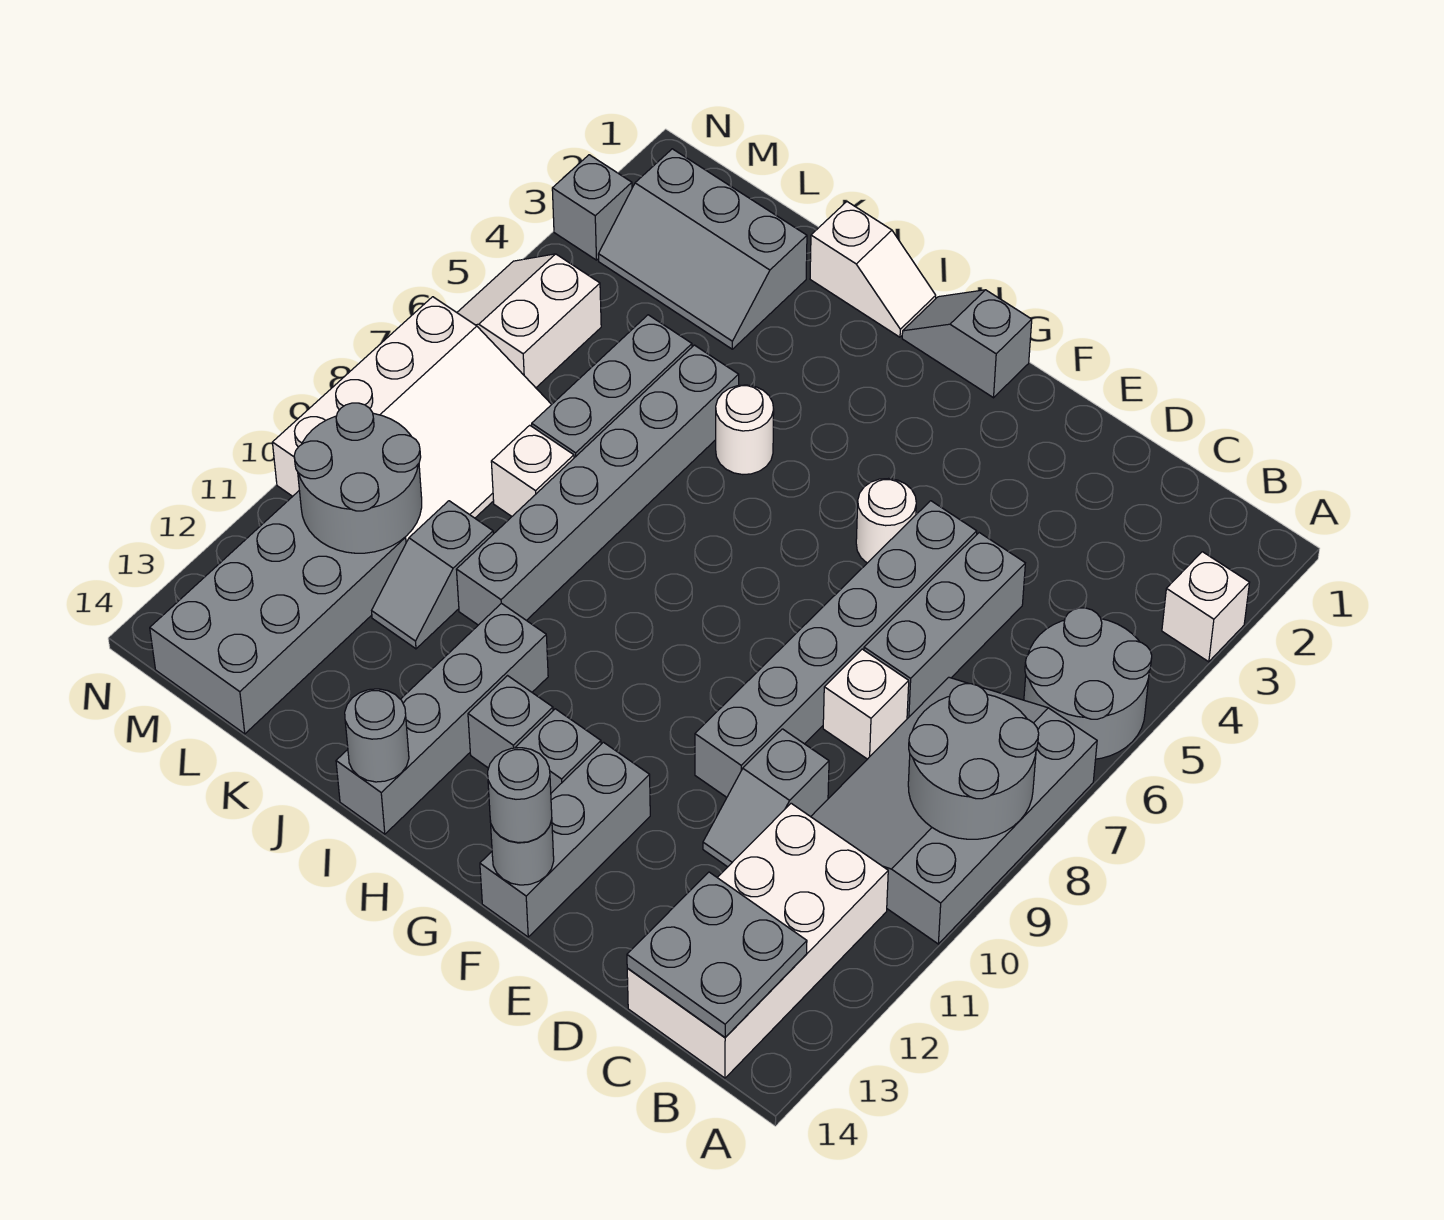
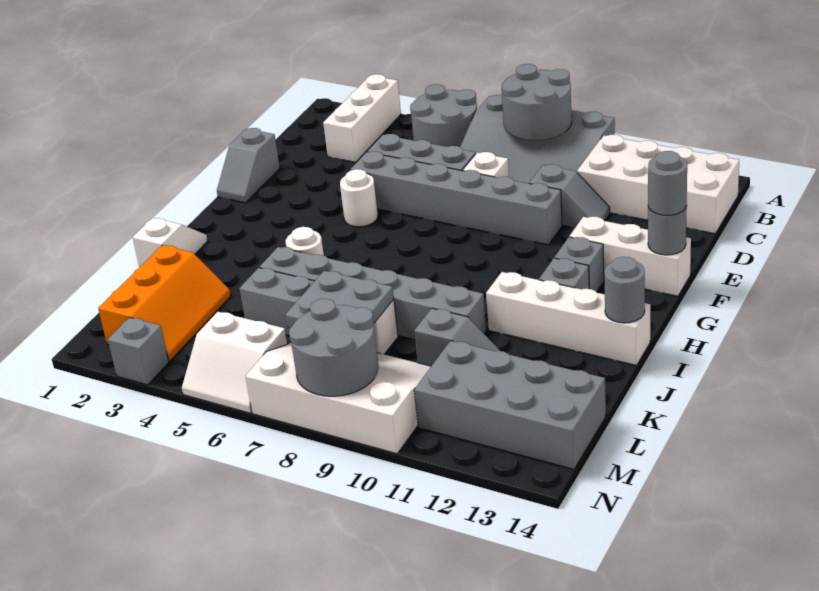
white brick A3 level 1 -> white brick A3:C3 level 1
grey plate B13:C14 level 2 -> grey plate K7:L8 level 2
grey brick F12:F14 level 1 -> white brick F12:F14 level 1
grey slope G1:H1 level 1 top G -> grey slope E1:F1 level 1 top E
grey brick I11:I14 level 1 -> white brick I11:I14 level 1
grey slope K2:M3 level 1 top 2 -> orange slope K2:M3 level 1 top 2
grey round brick L10:M11 level 2 -> grey round brick M8:N9 level 2

